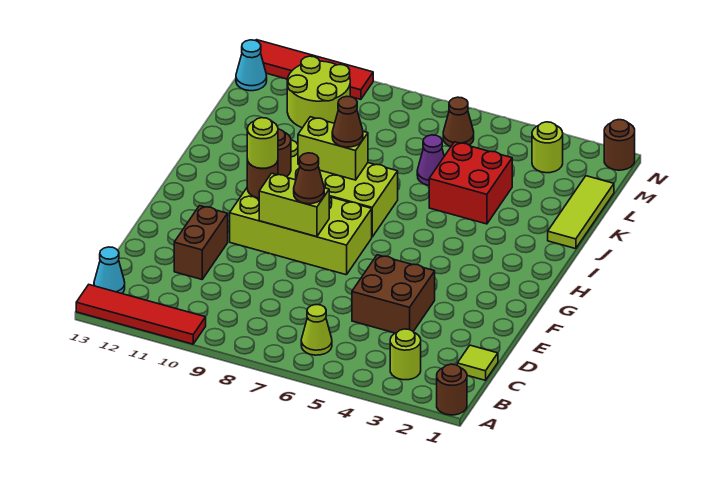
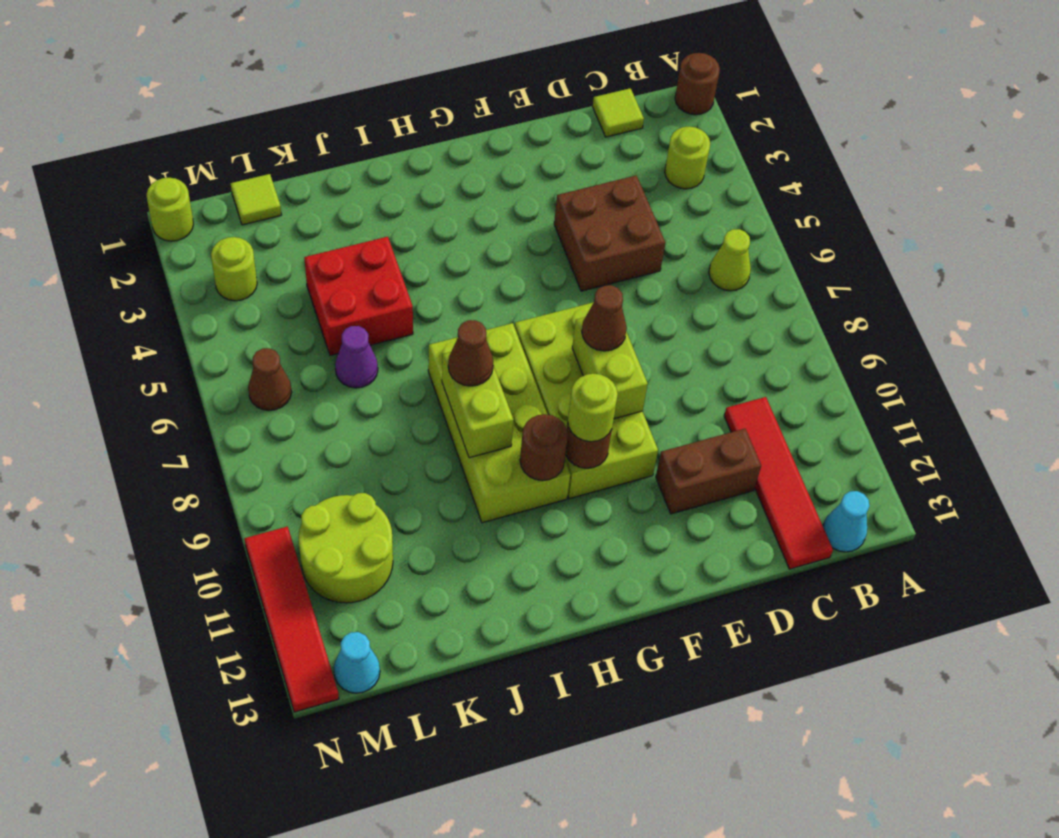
red tile A10:A13 level 1 -> red tile C10:C13 level 1
lime tile J1:L1 level 1 -> lime tile L1 level 1
brown round brick N1 level 1 -> lime round brick N1 level 1

